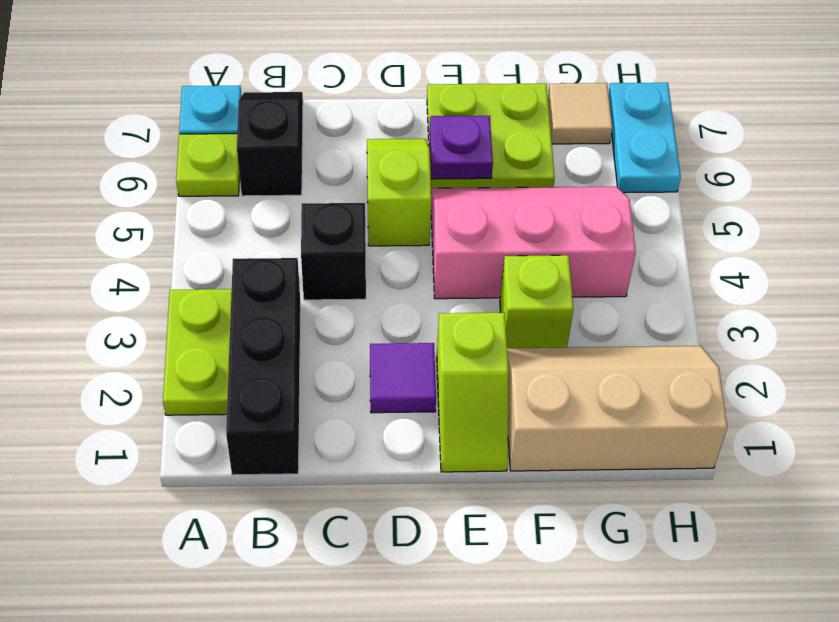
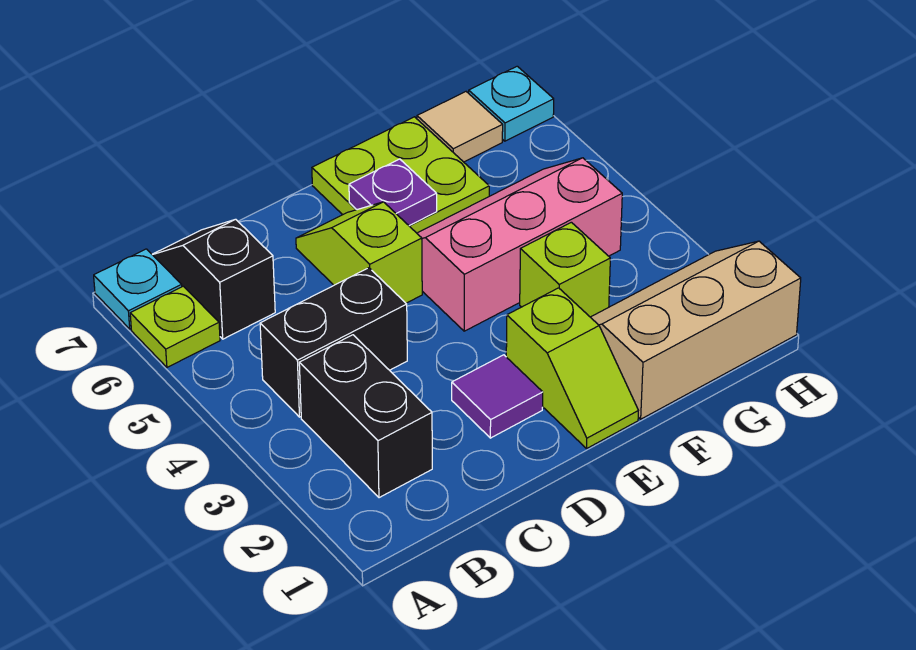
lime plate A2:A3 level 1 -> none
black brick B1:B3 level 1 -> black brick B2:B3 level 1
black brick C4 level 1 -> black brick B4:C4 level 1
cyan plate H6:H7 level 1 -> cyan plate H7 level 1

